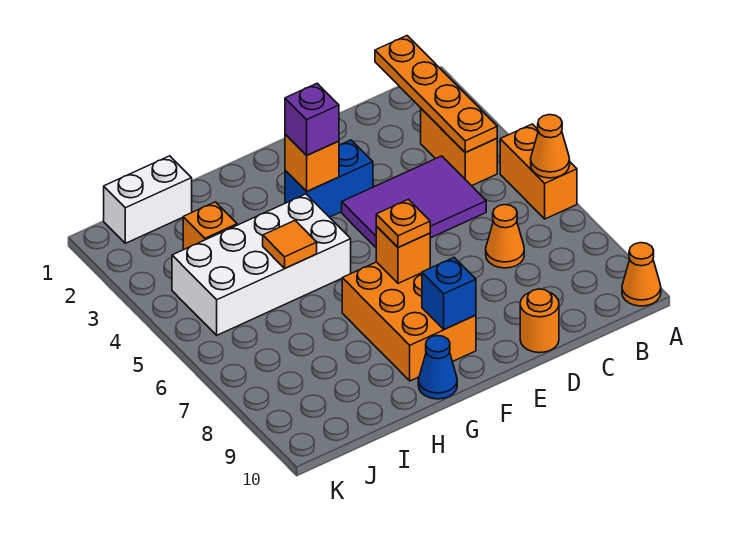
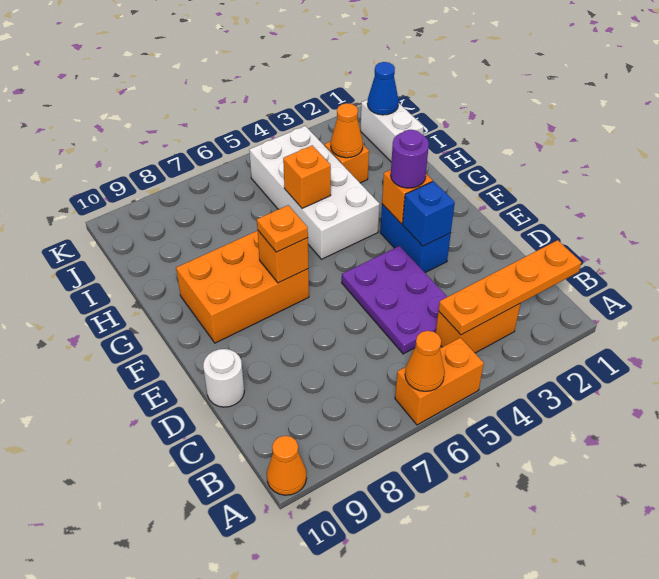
purple tile C4:E5 level 1 -> purple plate C4:E5 level 1
orange cone C7 level 1 -> orange cone I3 level 2
orange round brick D10 level 1 -> white round brick D10 level 1
purple brick F3 level 3 -> purple round brick F3 level 3
blue brick F9 level 2 -> blue brick E3 level 2
blue cone G10 level 1 -> blue cone J1 level 2
orange tile H5 level 2 -> orange brick H5 level 2

